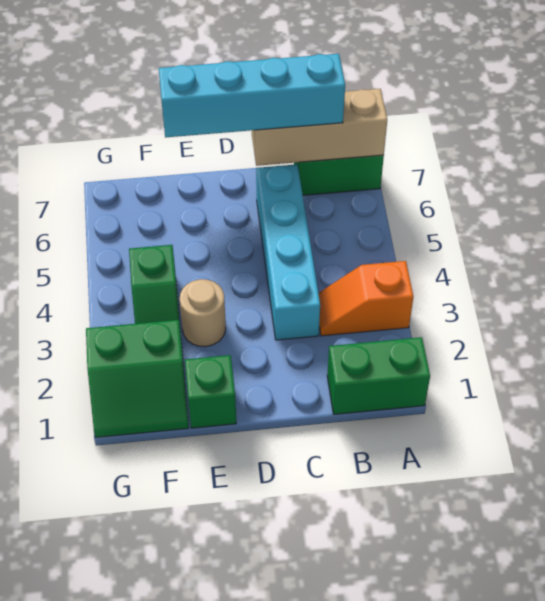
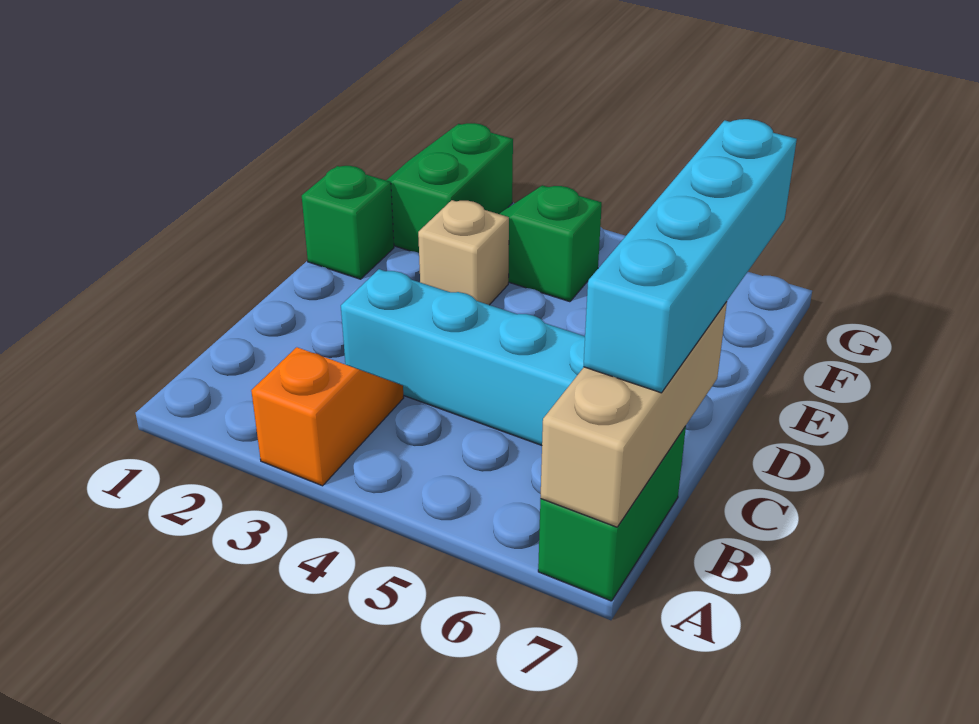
green brick A1:B1 level 1 -> none
tan round brick E3 level 1 -> tan brick E3 level 1

